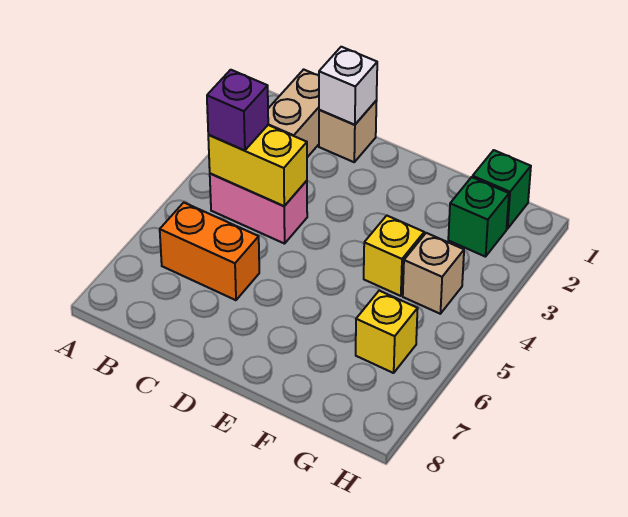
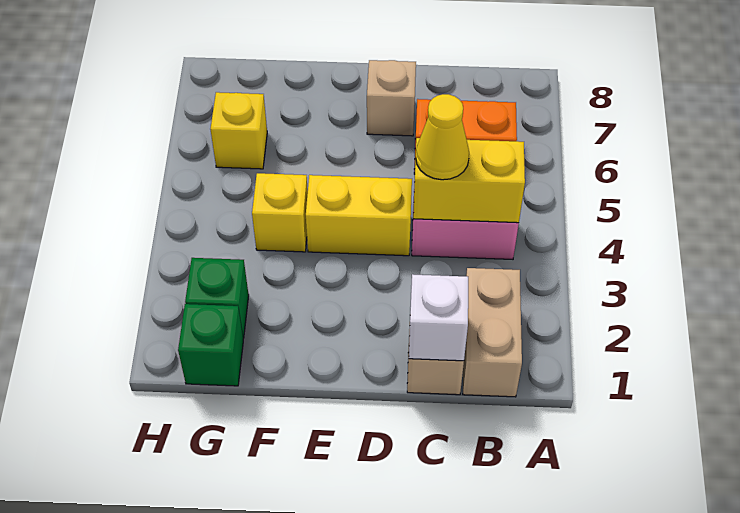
purple brick B4 level 3 -> none
none -> yellow cone C4 level 3
none -> yellow brick D4:E4 level 1
tan brick G4 level 1 -> tan brick D7 level 1

